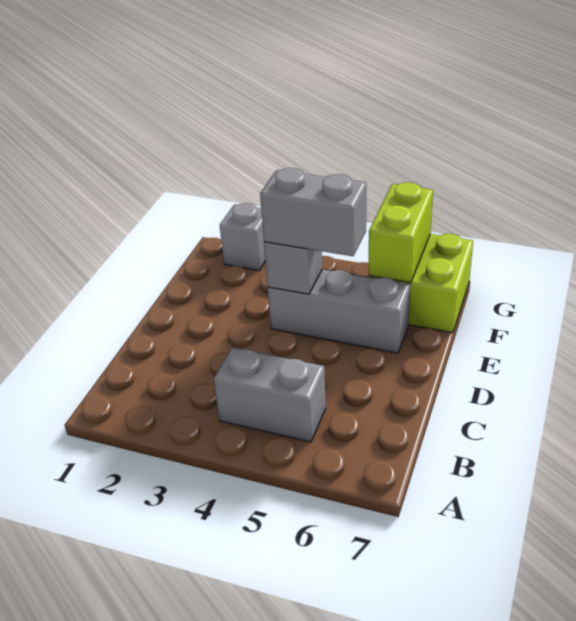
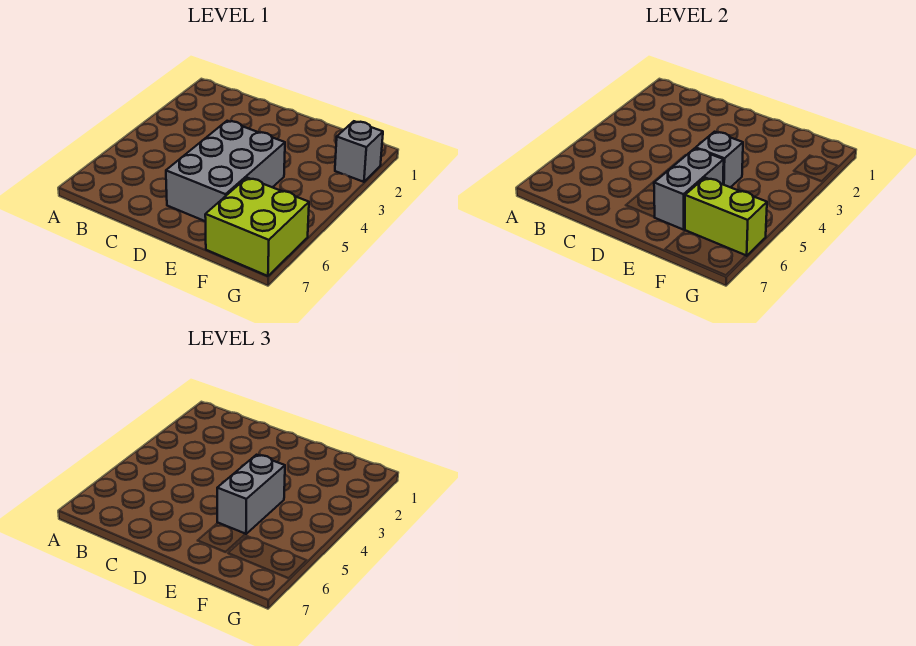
grey brick B4:B5 level 1 -> grey brick E5:E6 level 2
grey brick E4:E6 level 1 -> grey brick D4:E6 level 1

